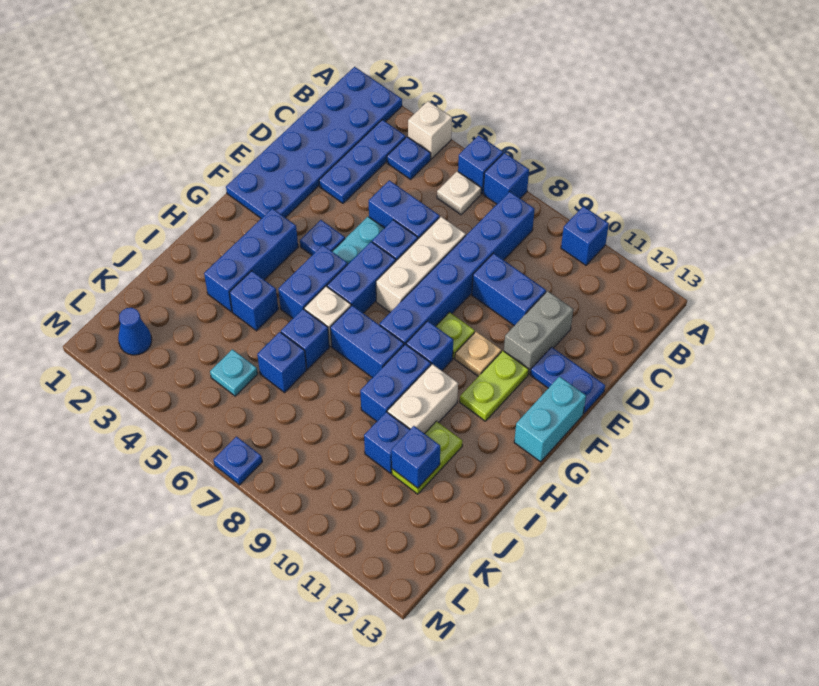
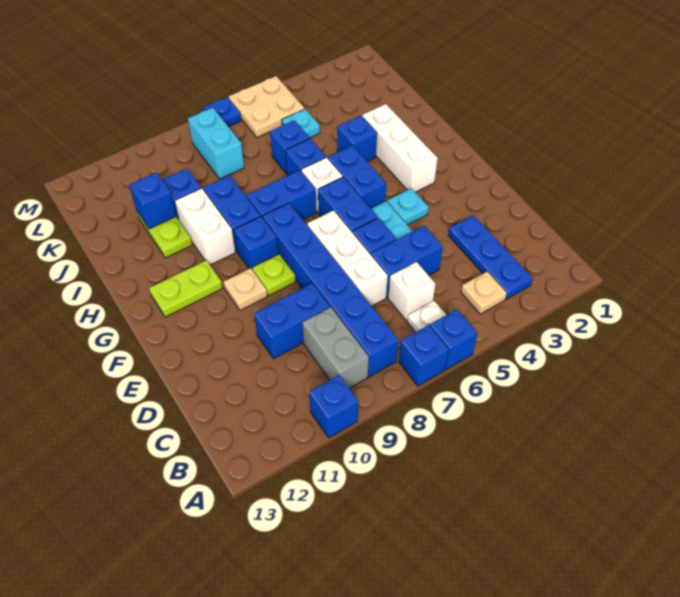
blue plate A1:F2 level 1 -> none
white brick A4 level 1 -> white brick C6 level 1
blue plate B4 level 1 -> tan plate B4 level 1
grey brick D11:E11 level 1 -> grey brick B9:C9 level 1
blue plate E12:E13 level 1 -> none
blue plate F4 level 1 -> cyan plate F4 level 1
lime plate F11:G11 level 1 -> lime plate G11:G12 level 1
cyan brick F13:G13 level 1 -> cyan brick K8:L8 level 1
blue brick G3:I3 level 1 -> white brick G3:I3 level 1
blue cone L2 level 1 -> none
none -> tan plate L5:M6 level 1

